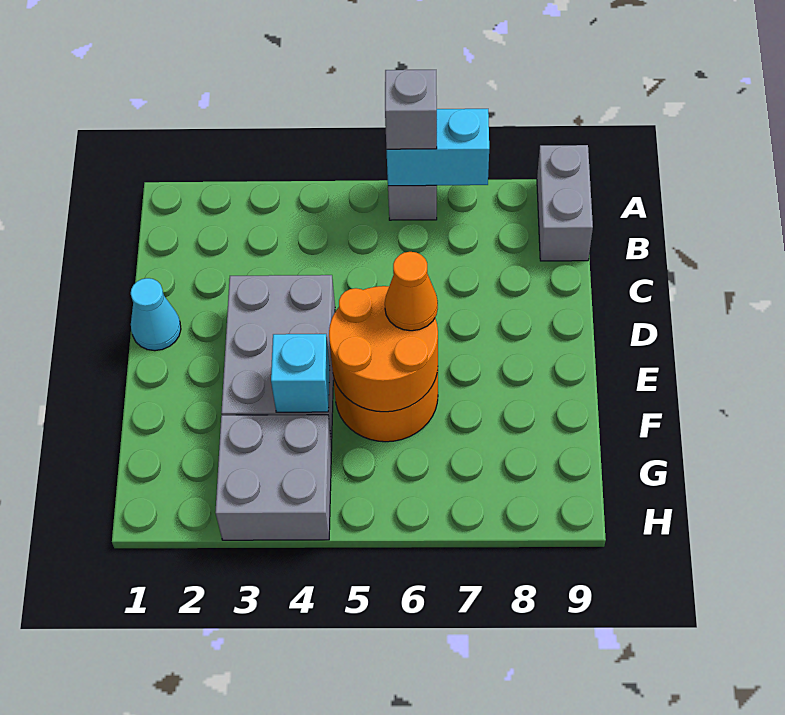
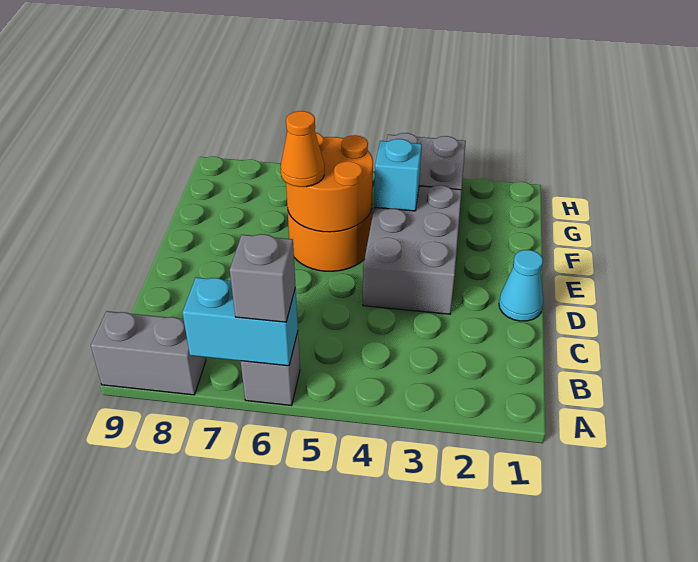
grey brick A9:B9 level 1 -> grey brick A8:A9 level 1

